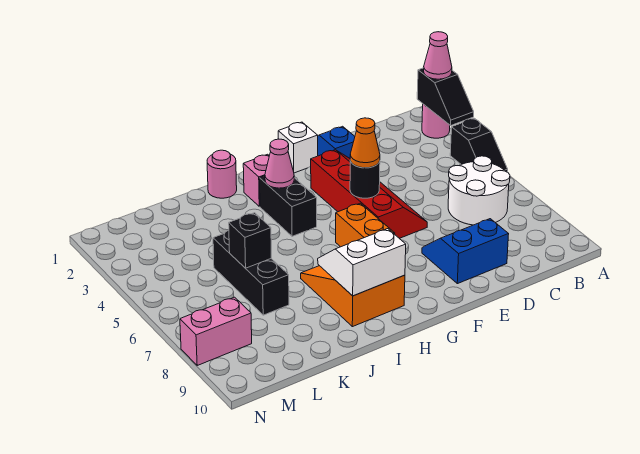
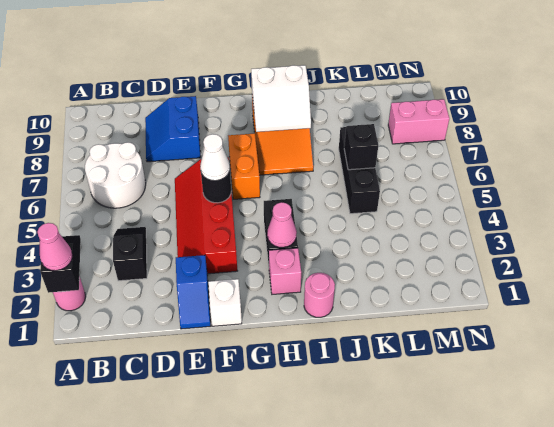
black slope A4:A5 level 1 top 4 -> black slope C3:C4 level 1 top 3
blue slope D8:E9 level 1 top 9 -> blue slope D8:E9 level 1 top E
orange cone F5 level 3 -> white cone F5 level 3

